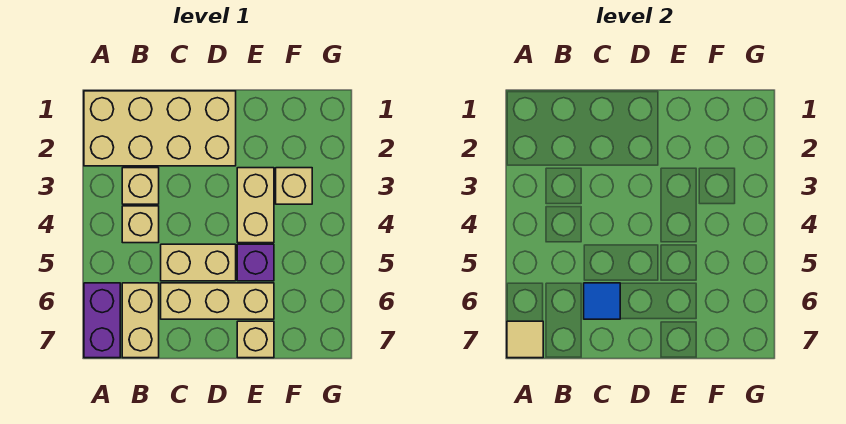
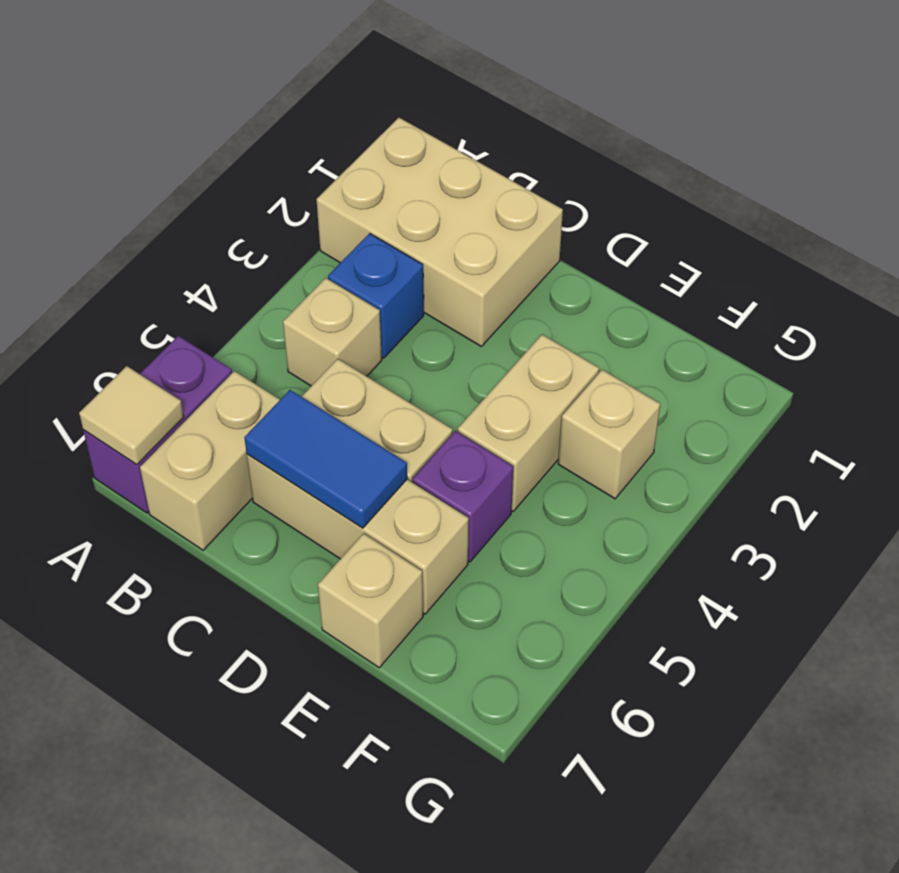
tan brick A1:D2 level 1 -> tan brick A1:C2 level 1
tan brick B3 level 1 -> blue brick B3 level 1
blue tile C6 level 2 -> blue tile C6:D6 level 2

